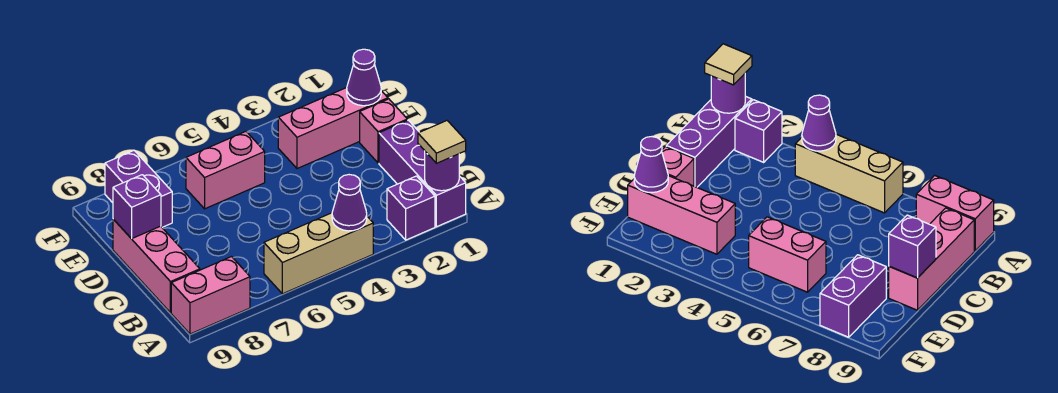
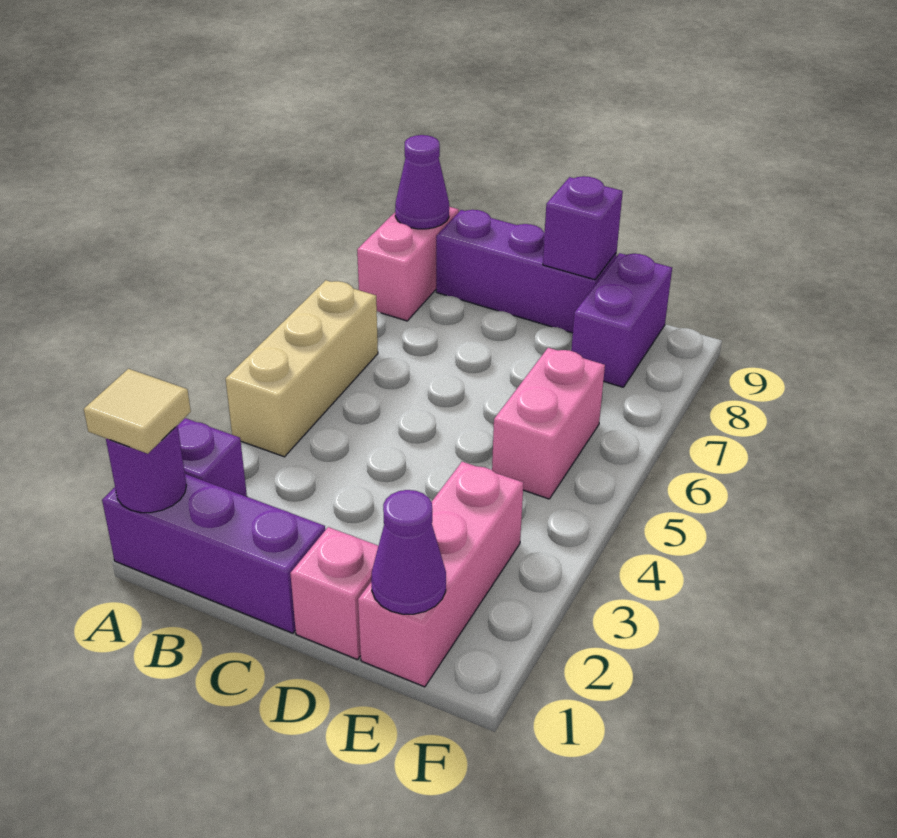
purple cone A4 level 2 -> purple cone A9 level 2
pink brick B9:D9 level 1 -> purple brick B9:D9 level 1
purple brick E8:F8 level 1 -> purple brick E8:E9 level 1

